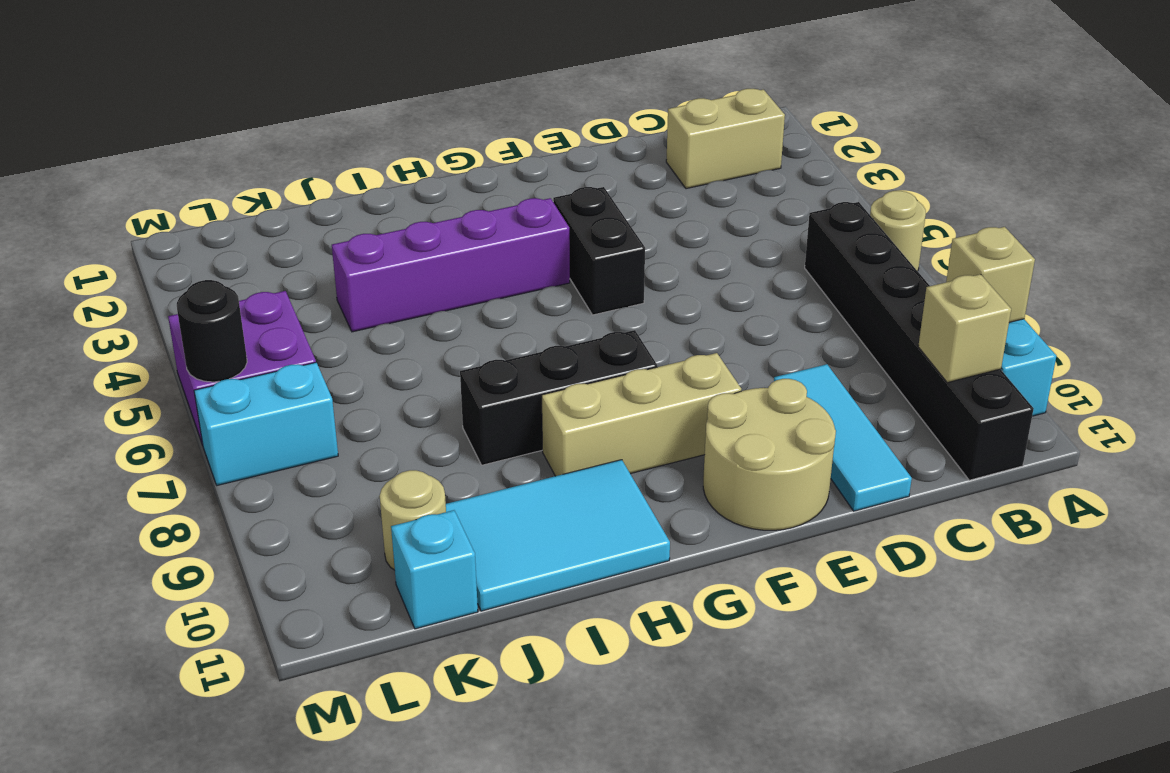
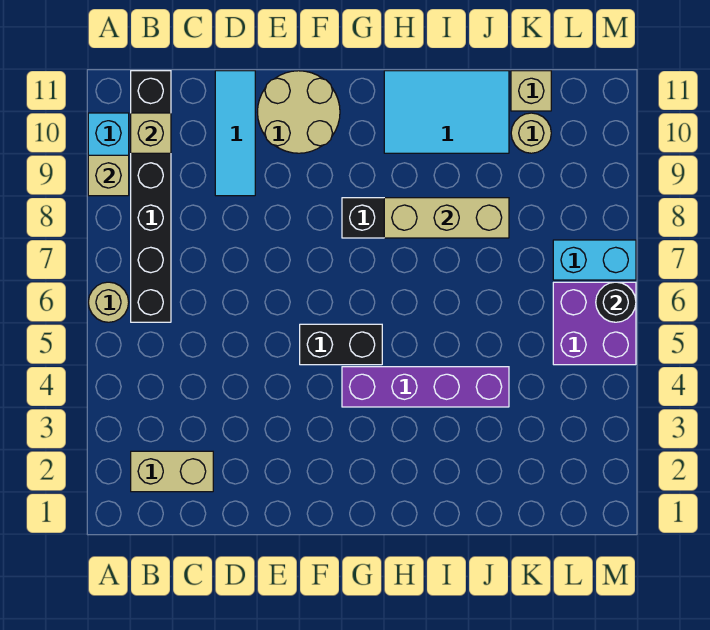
black brick F4:F5 level 1 -> black brick F5:G5 level 1
tan brick F9:H9 level 1 -> tan brick H8:J8 level 2
cyan brick K11 level 1 -> tan brick K11 level 1

